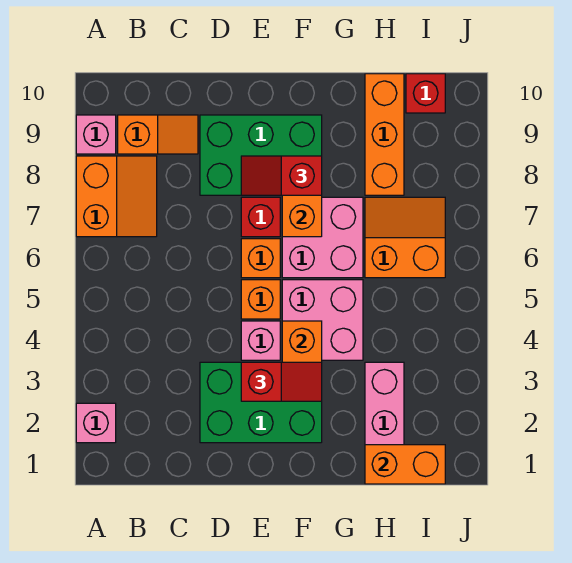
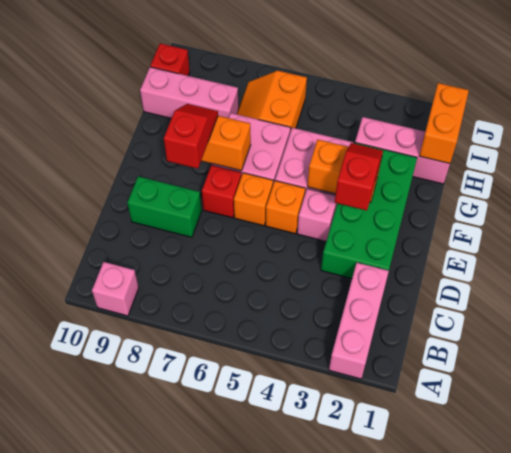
pink brick A2 level 1 -> pink brick A2:C2 level 1
orange slope A7:B8 level 1 top A -> none
orange slope B9:C9 level 1 top B -> none
green brick D2:F3 level 1 -> green brick D2:G3 level 1
green brick D8:F9 level 1 -> green brick D8:D9 level 1
red slope E8:F8 level 3 top F -> red slope E8:F8 level 3 top E
orange brick H8:H10 level 1 -> pink brick H8:H10 level 1

